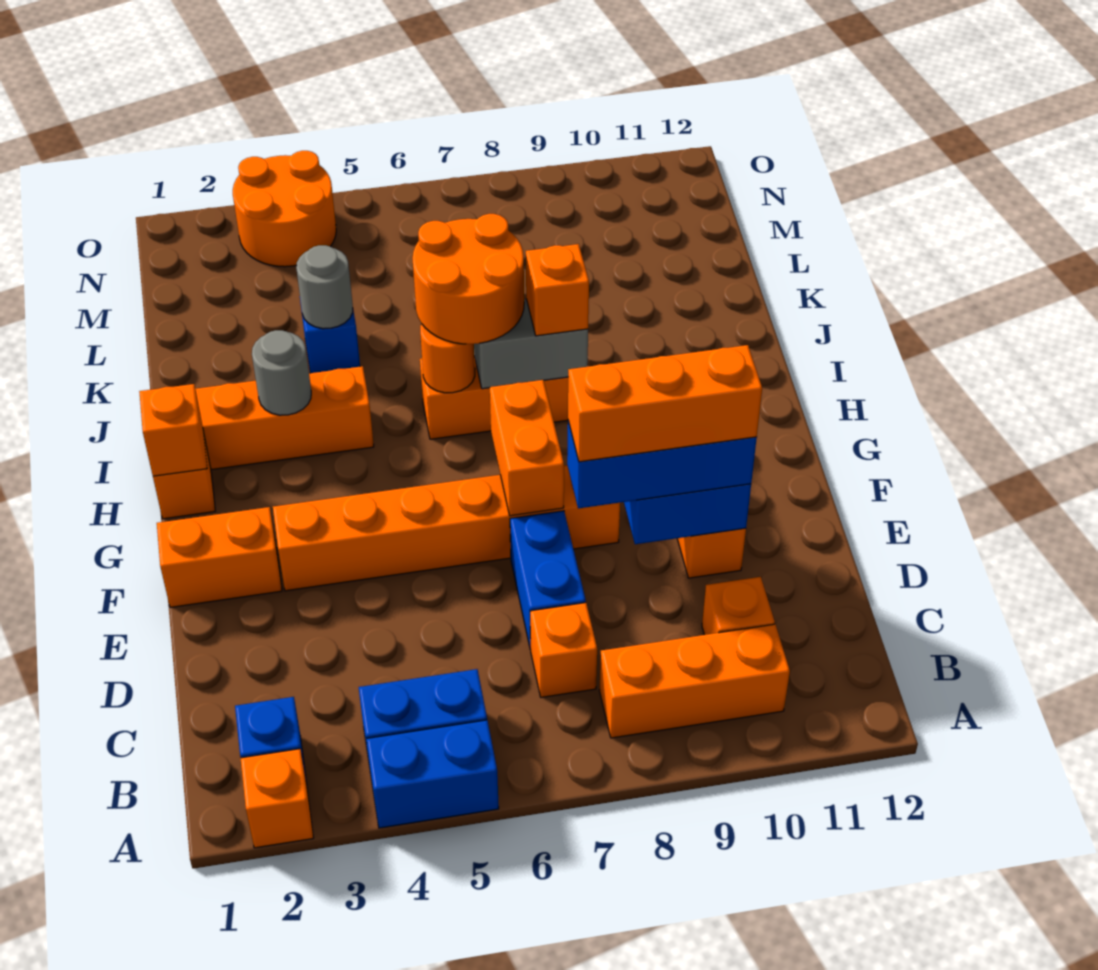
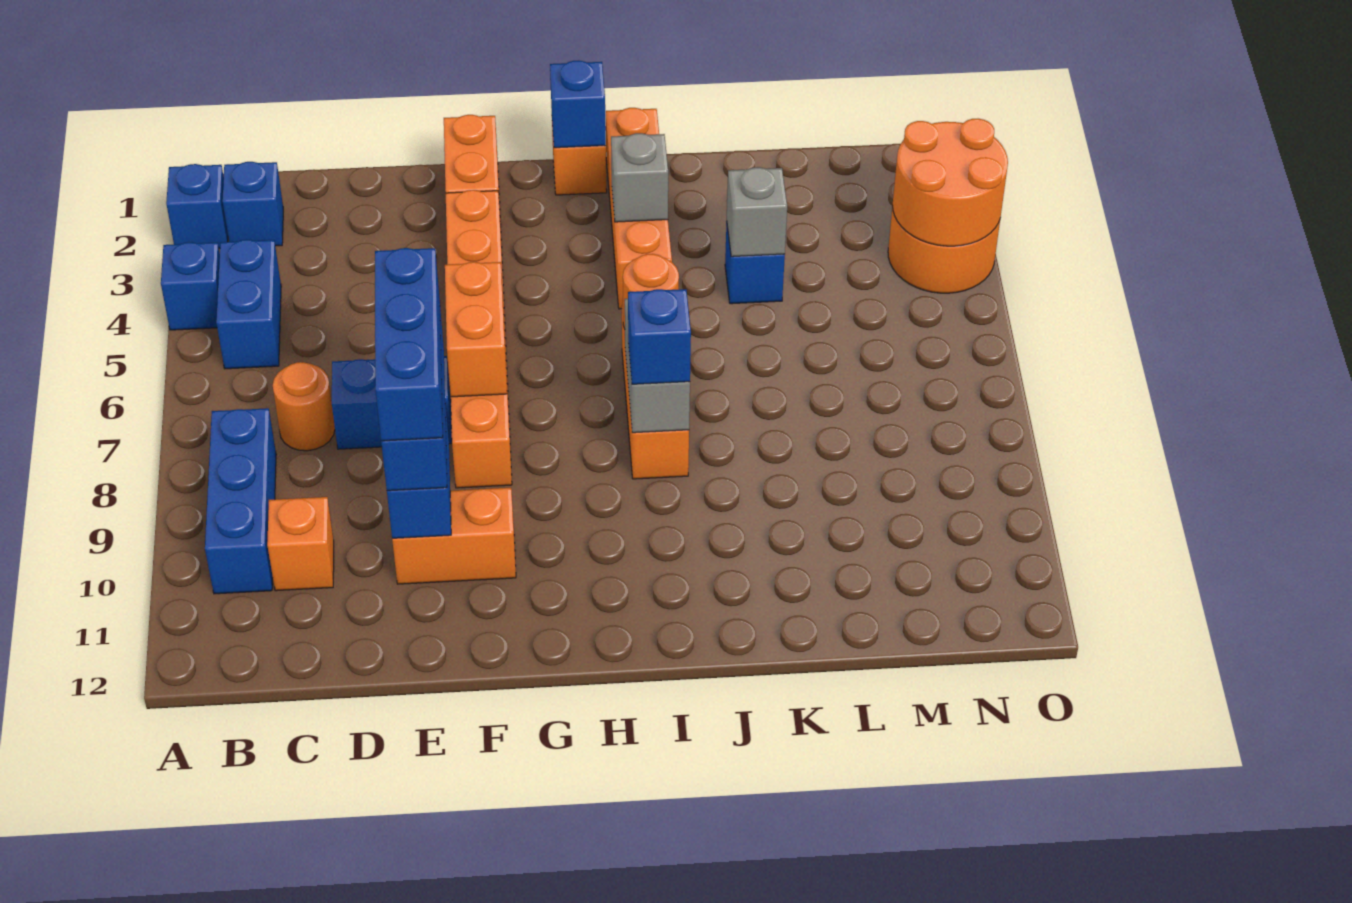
orange brick A2 level 1 -> blue brick A2 level 1
blue brick A4:A5 level 1 -> blue brick A4 level 1
orange brick B8:B10 level 1 -> blue brick B8:B10 level 1
orange brick C7 level 1 -> orange round brick C7 level 1
orange brick E8:E10 level 4 -> blue brick E8:E10 level 4
orange brick F7:G7 level 2 -> orange brick F6:F7 level 2
orange brick H1 level 2 -> blue brick H1 level 2
grey round brick I3 level 2 -> grey brick I3 level 2
orange round brick I6:J7 level 3 -> orange round brick N3:O4 level 2
orange brick I8 level 3 -> blue brick I8 level 3
grey round brick K4 level 2 -> grey brick K4 level 2

